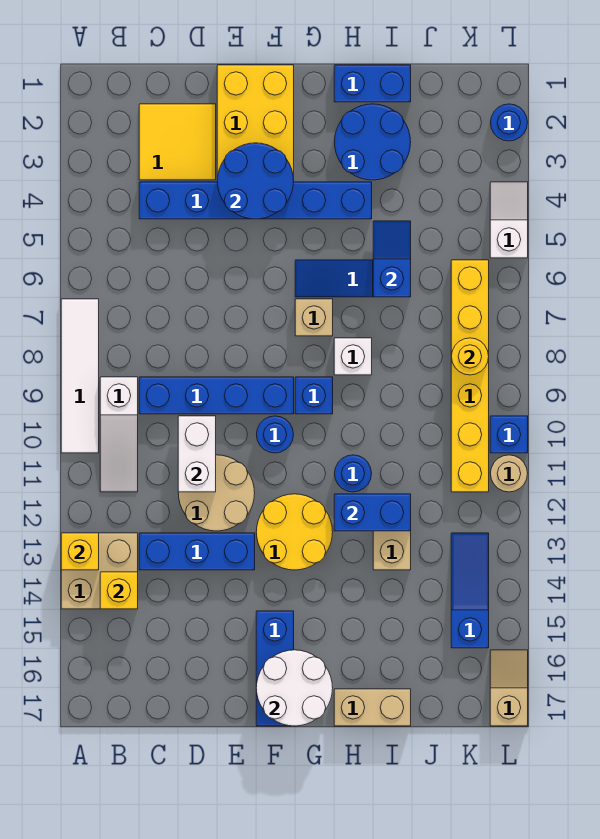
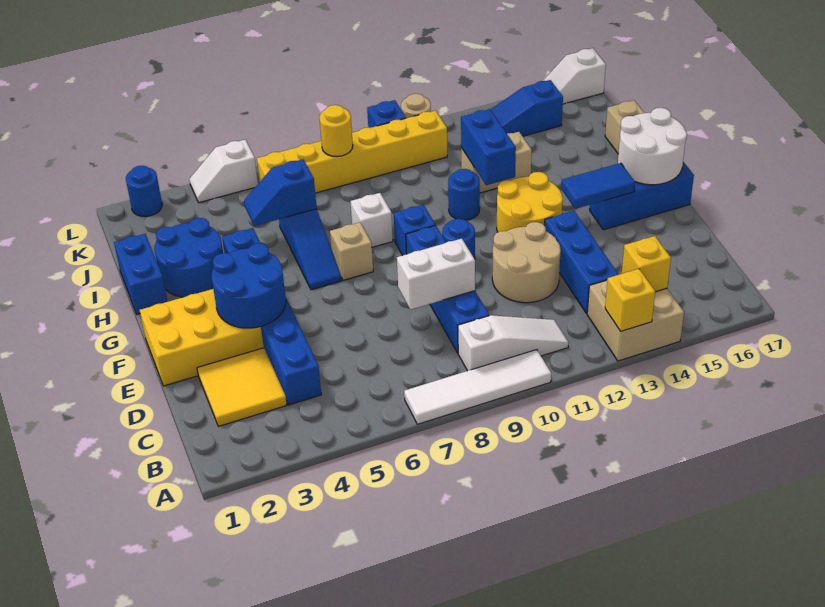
white brick D10:D11 level 2 -> white brick D8:D9 level 2
none -> blue tile F14:F15 level 2
tan slope L16:L17 level 1 top 17 -> white slope L16:L17 level 1 top 17

